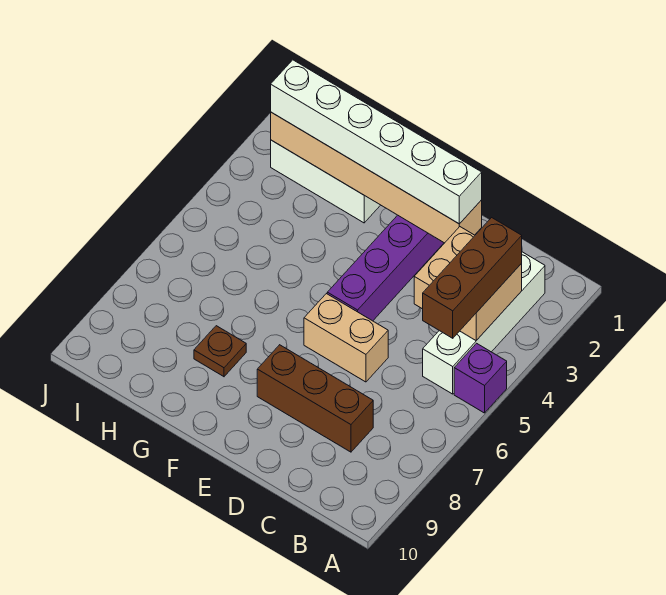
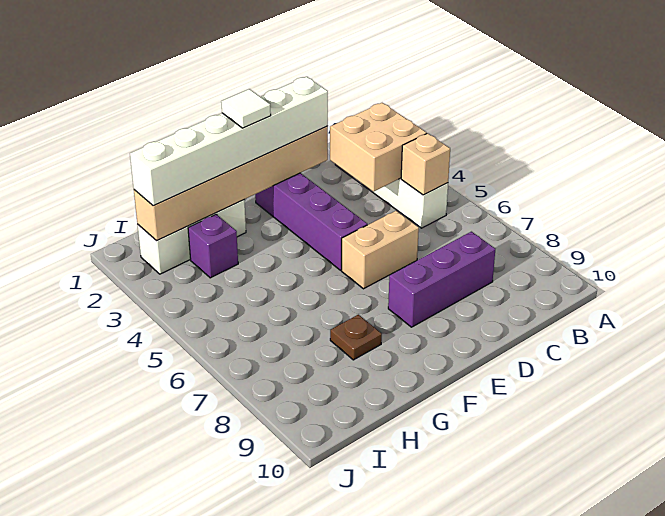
purple brick A5 level 1 -> purple brick H3 level 1
brown brick B3:B5 level 3 -> none
none -> tan brick B5 level 2
brown brick C8:E8 level 1 -> purple brick C8:E8 level 1
none -> white tile F2 level 4

